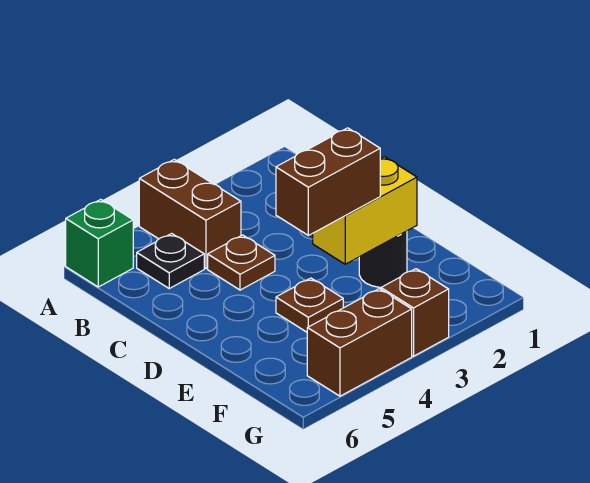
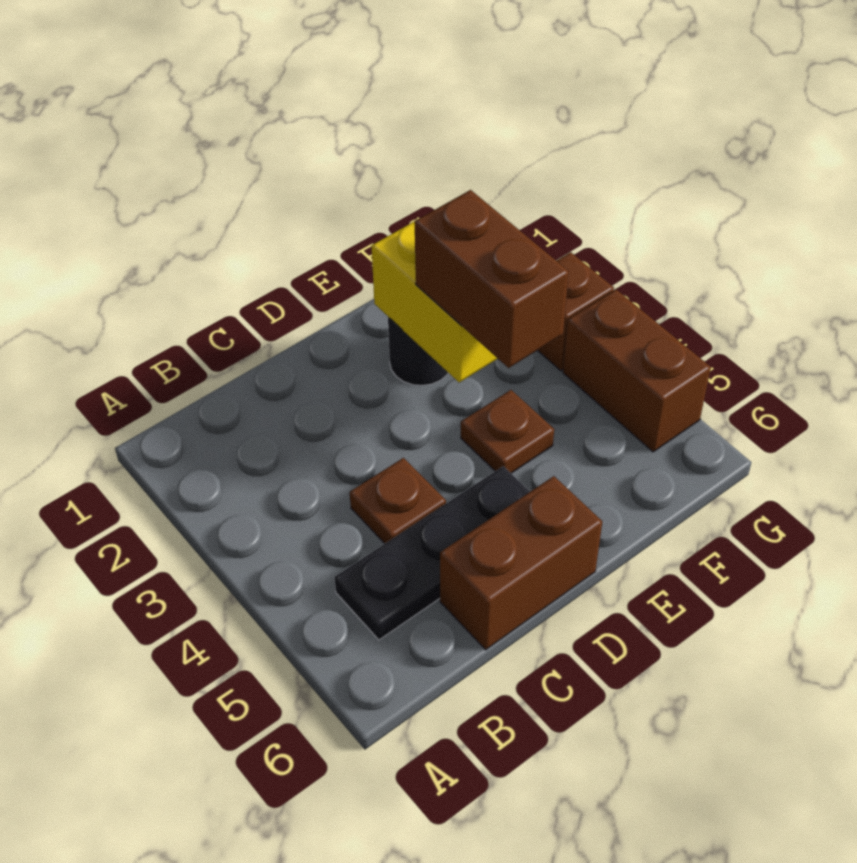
brown brick A4:B4 level 1 -> brown brick C6:D6 level 1
green brick A6 level 1 -> none
black plate B5 level 1 -> black plate B5:D5 level 1

